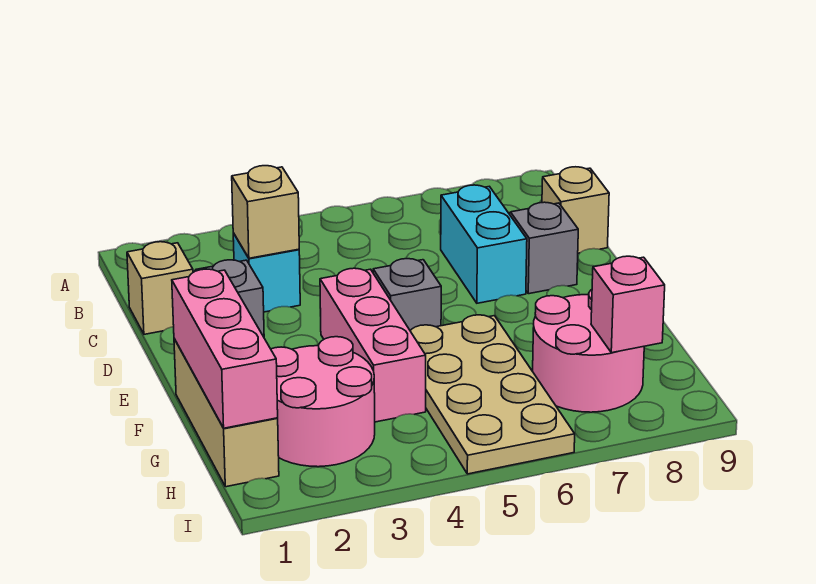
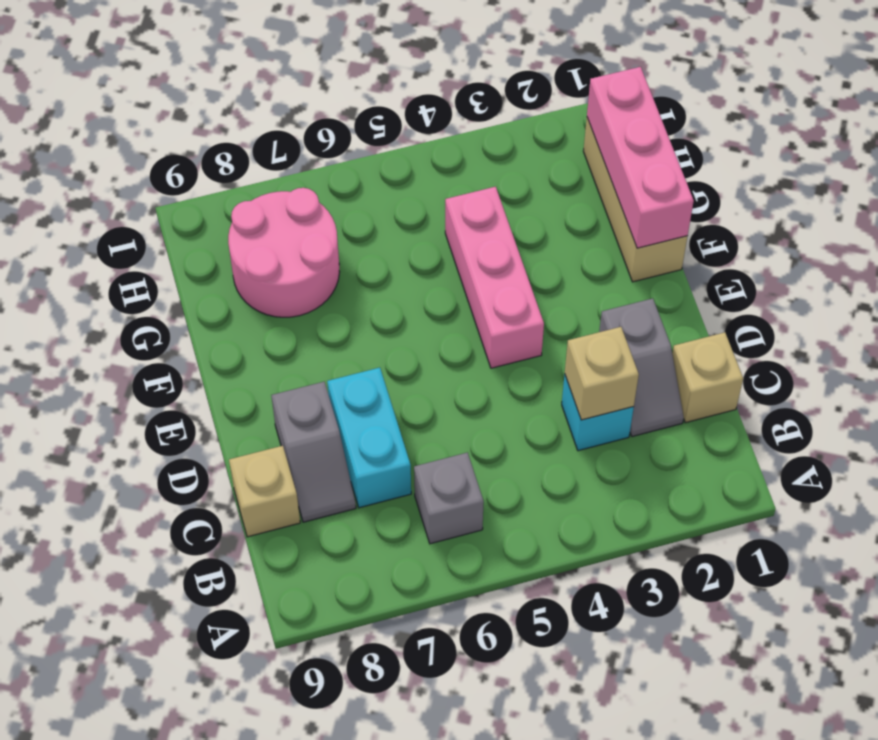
grey brick E5 level 1 -> grey brick B6 level 1
tan plate F5:I6 level 1 -> none
pink round brick G2:H3 level 1 -> none
pink brick H8 level 2 -> none

